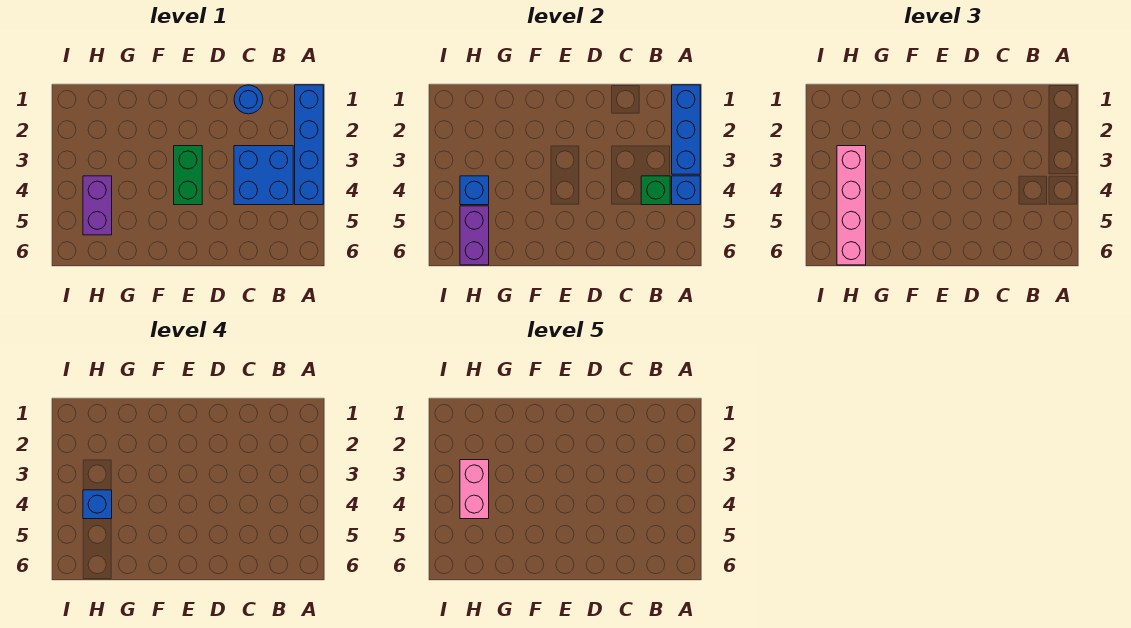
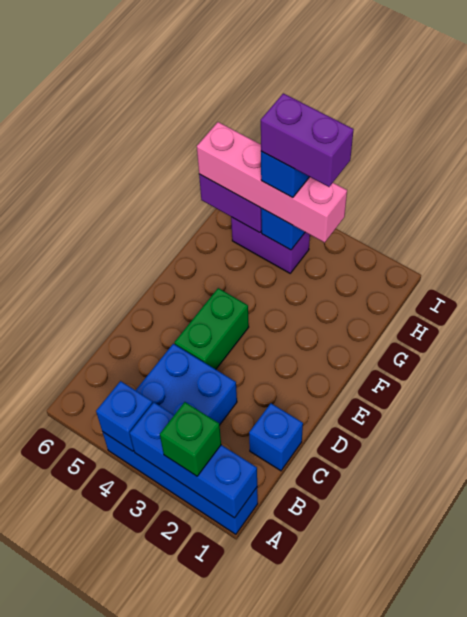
green brick B4 level 2 -> green brick A2 level 3
blue round brick C1 level 1 -> blue brick C1 level 1
green brick E3:E4 level 1 -> green brick D4:E4 level 1
pink brick H3:H4 level 5 -> purple brick H3:H4 level 5

